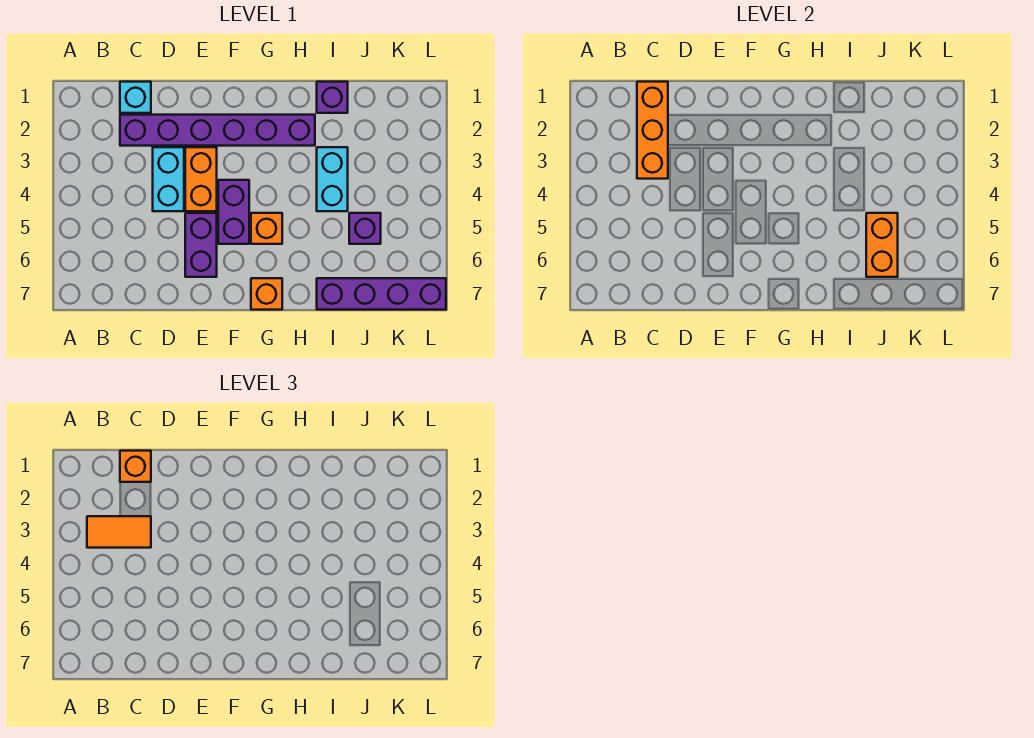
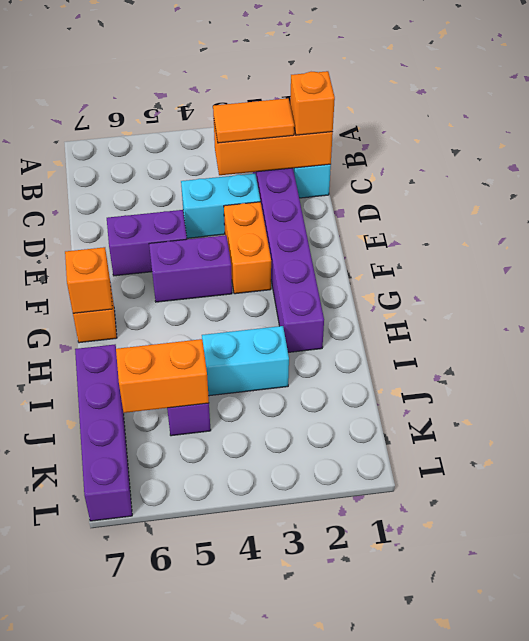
orange tile B3:C3 level 3 -> orange tile C2:C3 level 3
orange brick E3:E4 level 1 -> orange brick E3:F3 level 1
orange brick G5 level 1 -> orange brick G7 level 2
purple brick I1 level 1 -> none

